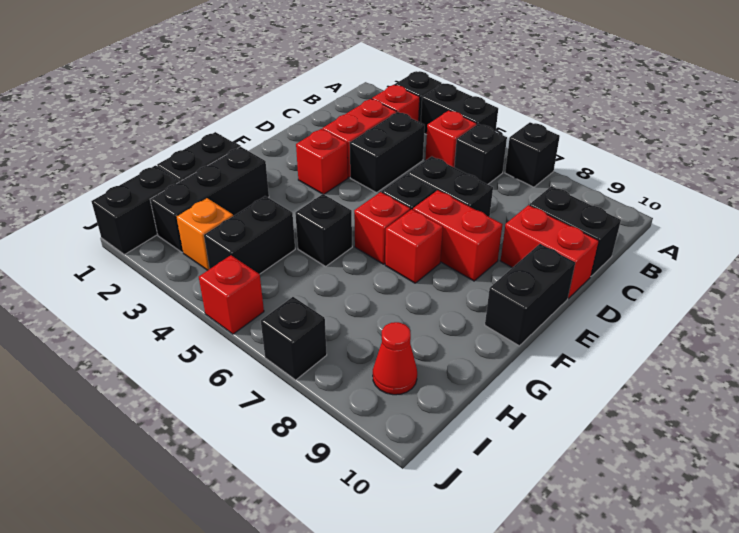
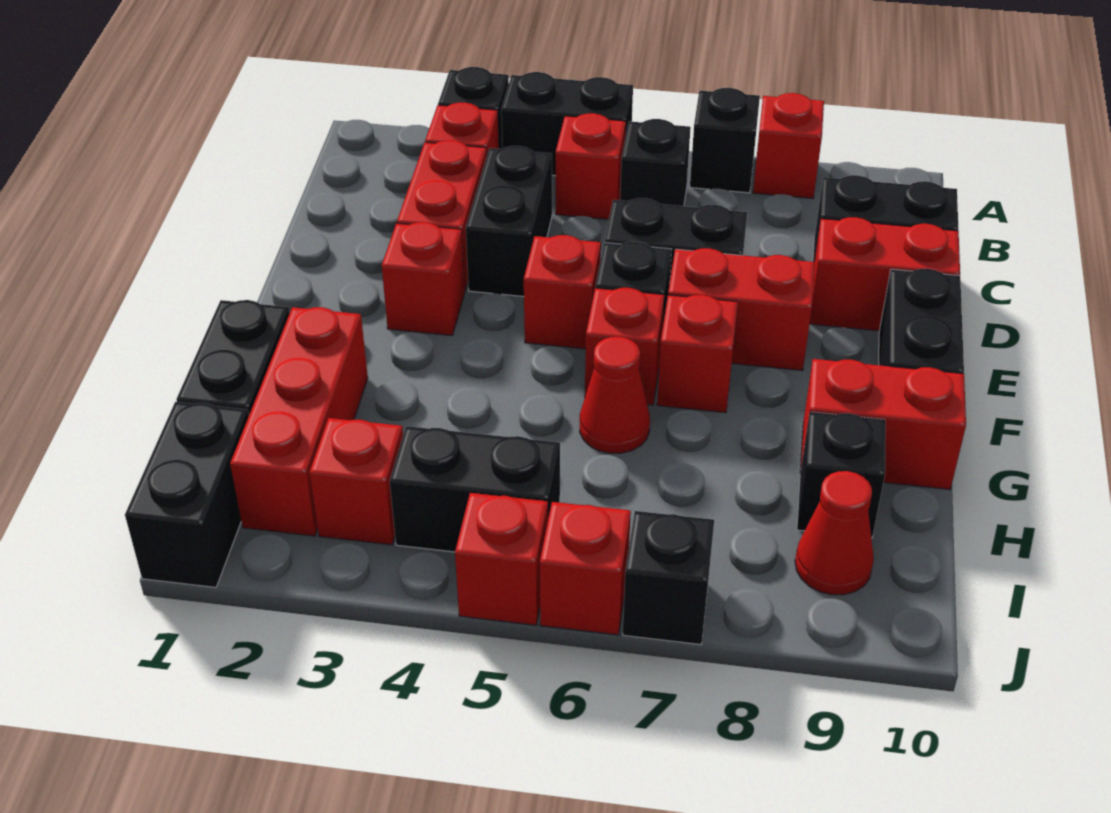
none -> red brick A8 level 1
none -> red brick E5 level 1
black brick G2:I2 level 1 -> red brick G2:I2 level 1
black brick G5 level 1 -> black brick H9 level 1
none -> red cone G6 level 1
none -> red brick G9:G10 level 1
black brick H4:I4 level 1 -> black brick I4:I5 level 1
orange brick I3 level 1 -> red brick I3 level 1
none -> red brick J6 level 1

